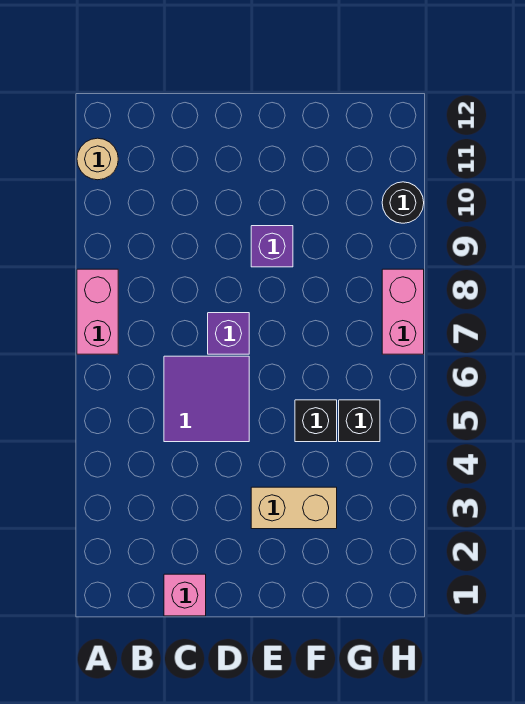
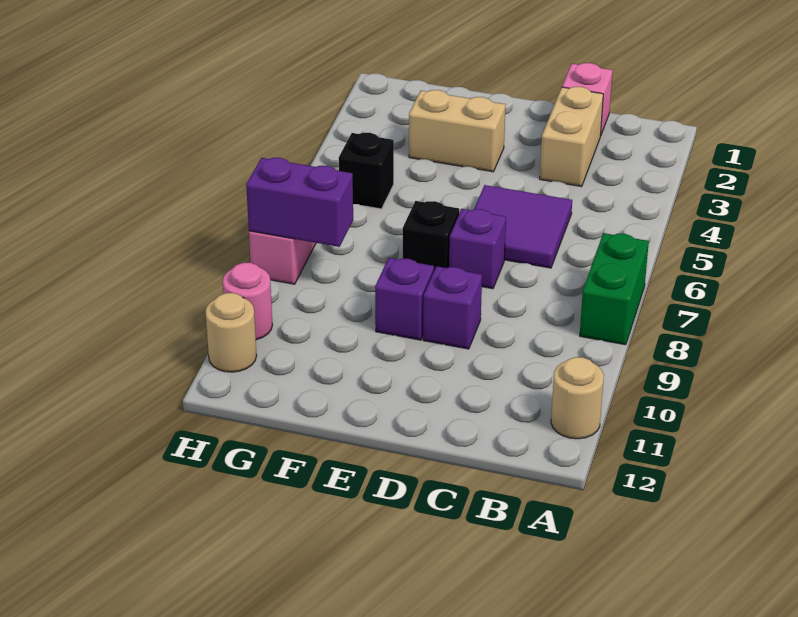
pink brick A7:A8 level 1 -> green brick A7:A8 level 1
none -> tan brick C2:C3 level 1
none -> purple brick D9 level 1
black brick F5 level 1 -> black brick E7 level 1
none -> purple brick G8:H8 level 2
black round brick H10 level 1 -> pink round brick H10 level 1
none -> tan round brick H11 level 1

